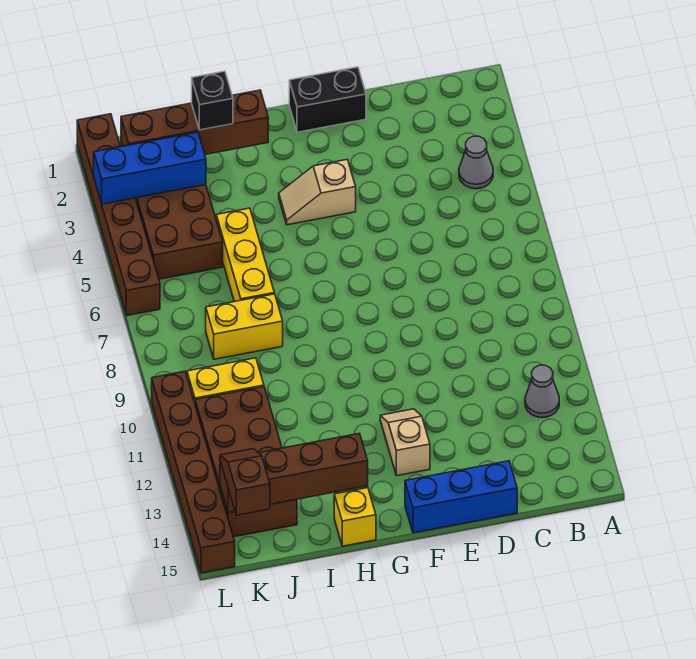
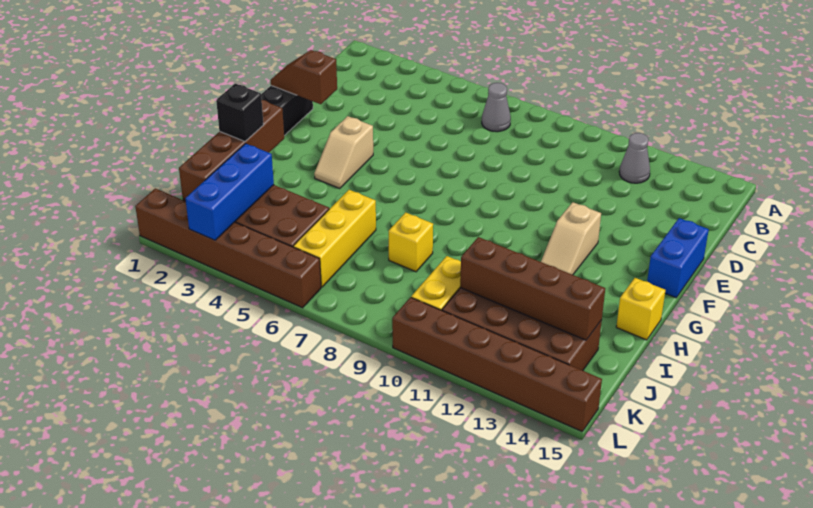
grey cone B4 level 1 -> grey cone B7 level 1
blue brick D15:F15 level 1 -> blue brick E15:F15 level 1
tan slope F12:F13 level 1 top 13 -> tan slope F12:G12 level 1 top F
brown brick H14:K14 level 2 -> brown brick J11:J14 level 2
yellow brick I5:I7 level 1 -> yellow brick I6:K6 level 1
yellow brick I8:J8 level 1 -> yellow brick I8 level 1
brown slope K14:K15 level 3 top 15 -> brown slope E1:E2 level 2 top 2

